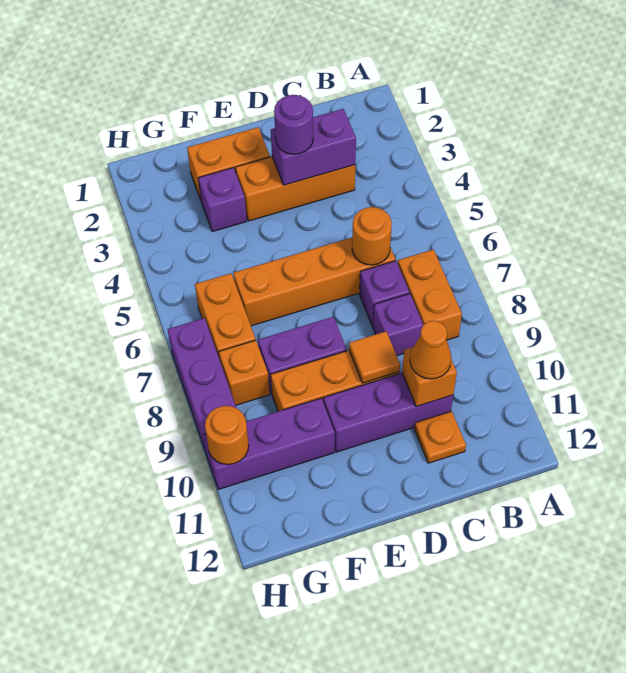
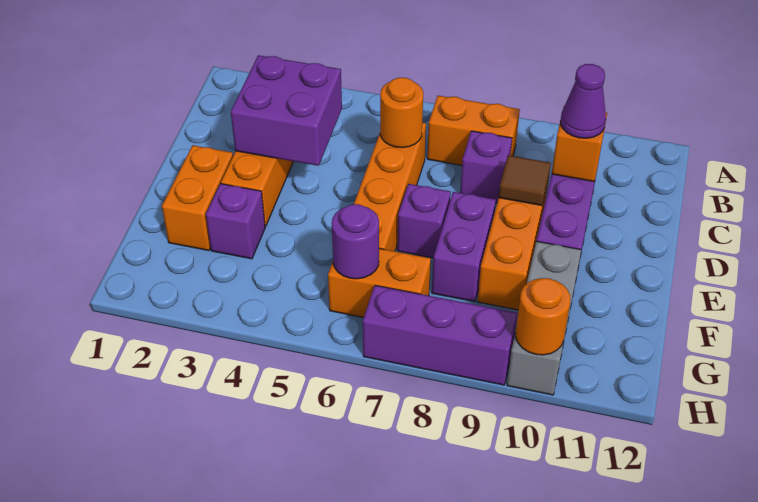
purple brick C3:D3 level 2 -> purple brick C3:D4 level 2
purple brick C7 level 1 -> purple brick E7 level 1
orange cone C10 level 3 -> purple cone C10 level 3
orange plate C11 level 1 -> none
purple round brick D3 level 3 -> purple round brick G6 level 2
orange tile D9 level 2 -> brown tile D9 level 2
purple brick F10:H10 level 1 -> grey brick F10:H10 level 1
orange brick G8 level 1 -> none

